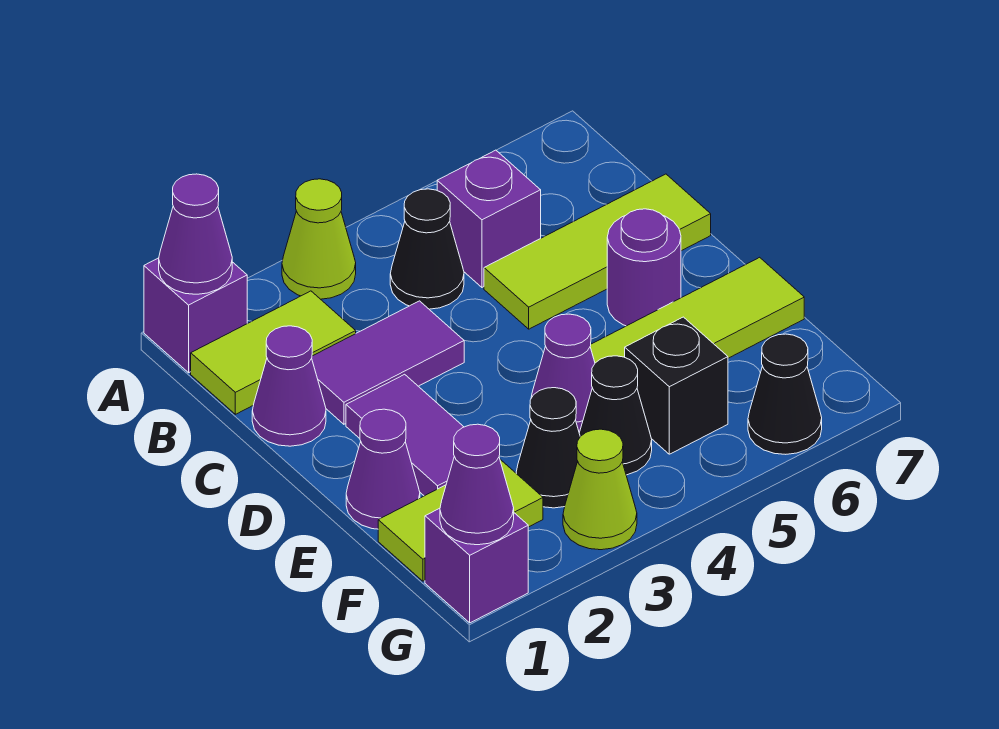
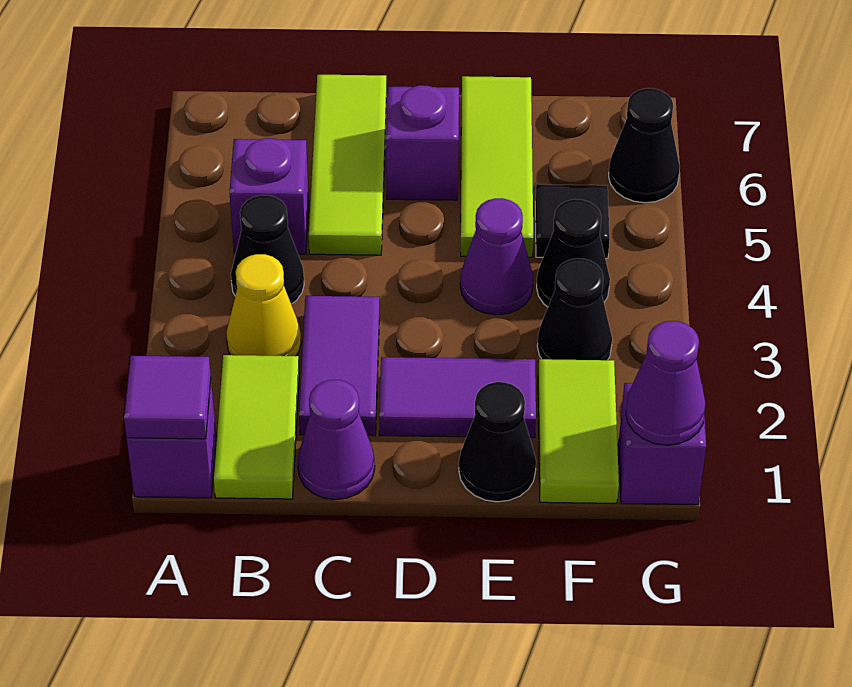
purple cone A1 level 2 -> purple tile A1 level 2
lime cone A3 level 1 -> none
none -> yellow cone B3 level 1
purple round brick D6 level 1 -> purple brick D6 level 1
purple cone E1 level 1 -> black cone E1 level 1
black brick F5 level 1 -> black tile F5 level 1
lime cone G3 level 1 -> none

